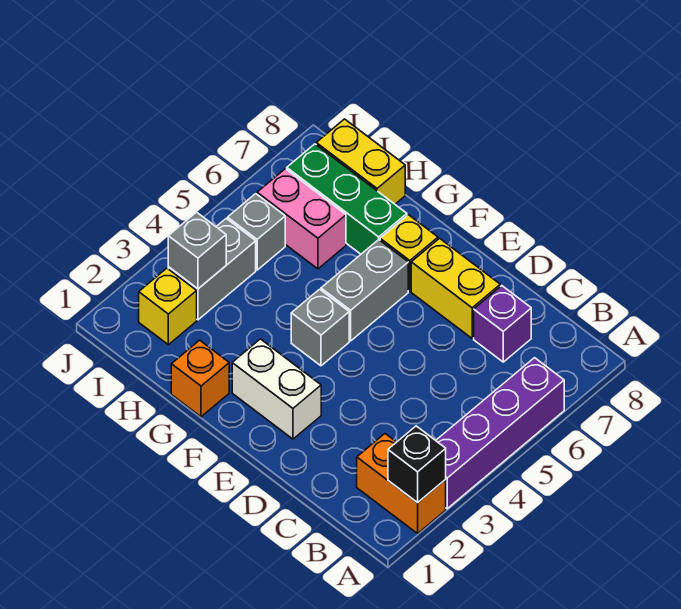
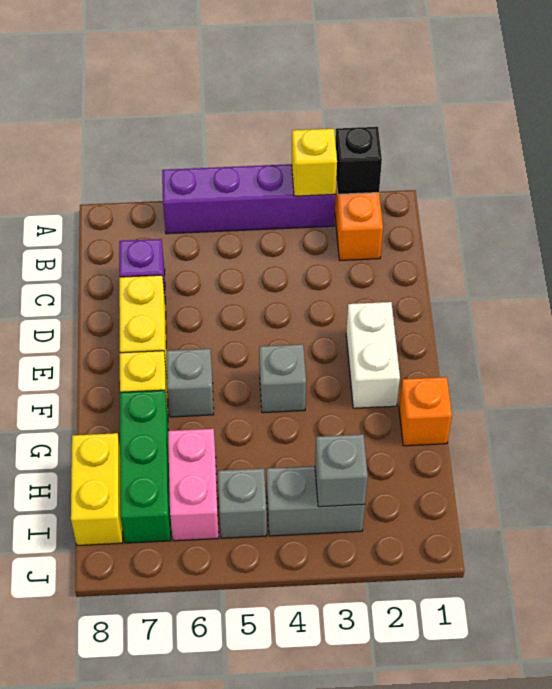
grey brick F5:F6 level 1 -> grey brick F6 level 1
yellow brick I2 level 1 -> yellow brick A3 level 2

